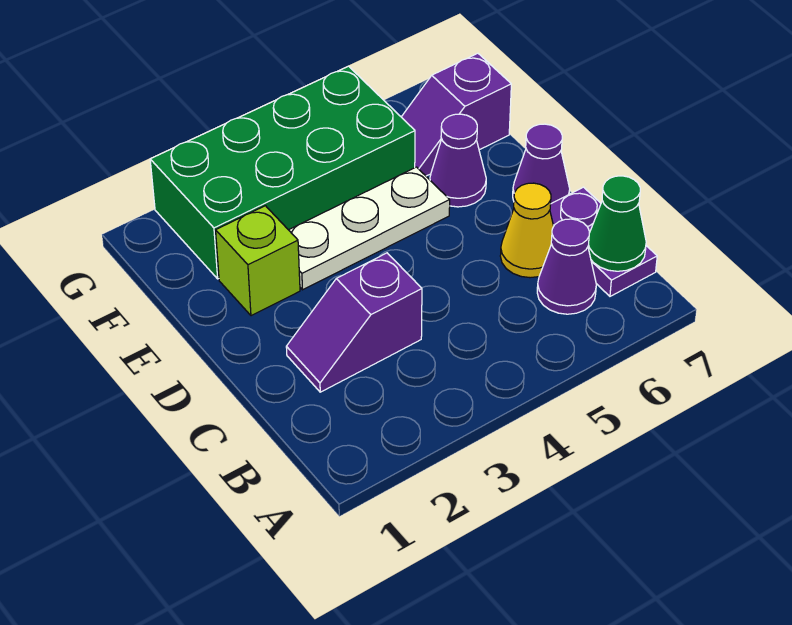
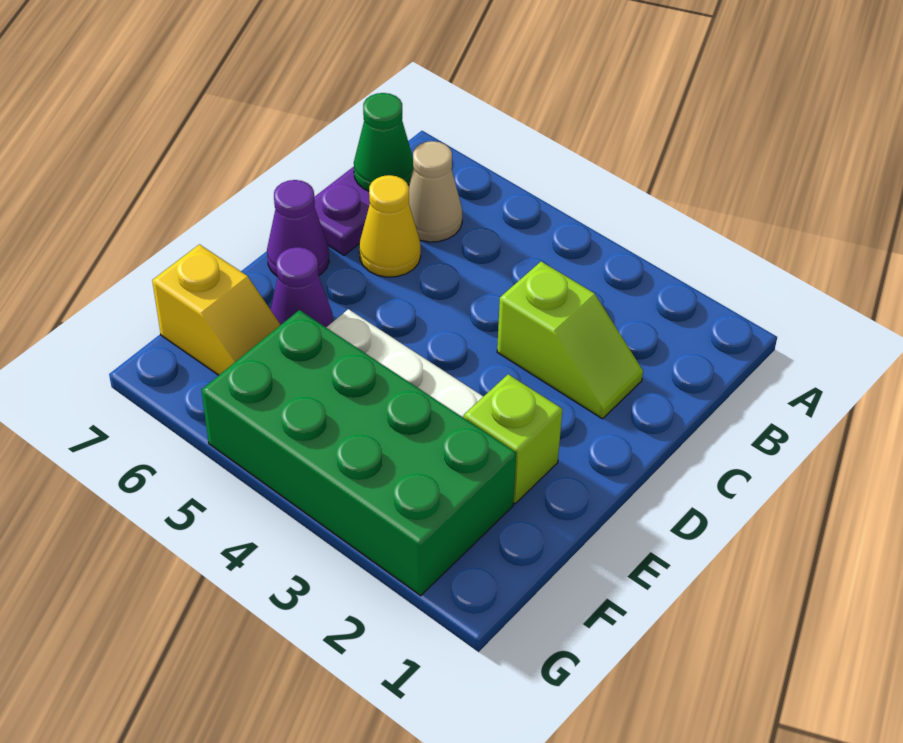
purple cone B6 level 1 -> tan cone B6 level 1
purple slope C2:C3 level 1 top 3 -> lime slope C2:C3 level 1 top 3
purple slope F6:F7 level 1 top 7 -> yellow slope F6:F7 level 1 top 7

